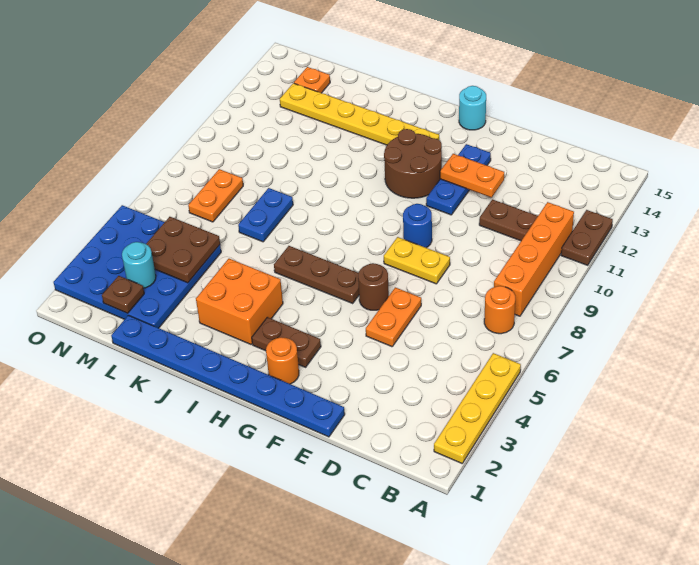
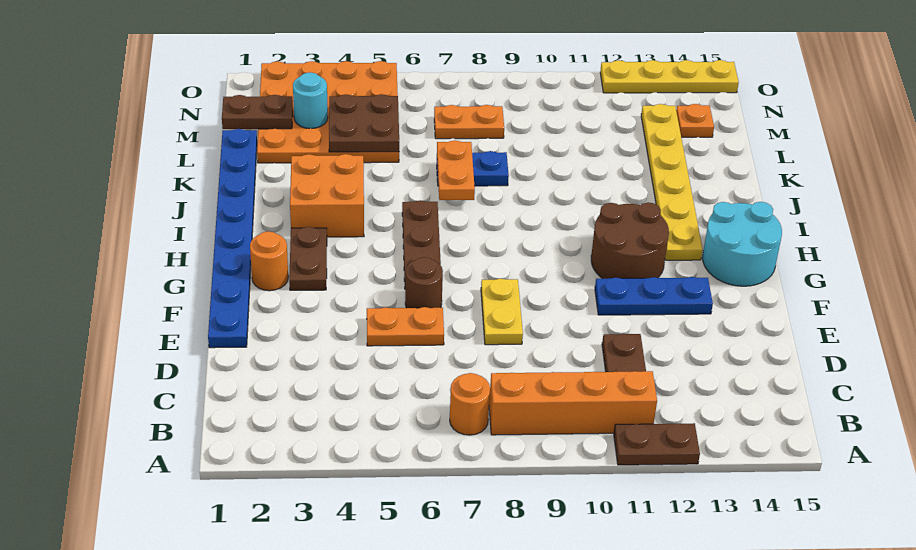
yellow plate A2:A5 level 1 -> yellow plate O12:O15 level 1
orange plate E12:F12 level 2 -> orange plate J7:K7 level 2
blue round brick F9 level 1 -> none
cyan round brick G15 level 1 -> cyan round brick G14:H15 level 1
blue plate L2:O5 level 1 -> orange plate L2:O5 level 1
brown plate M2 level 2 -> brown plate M1:M2 level 2

